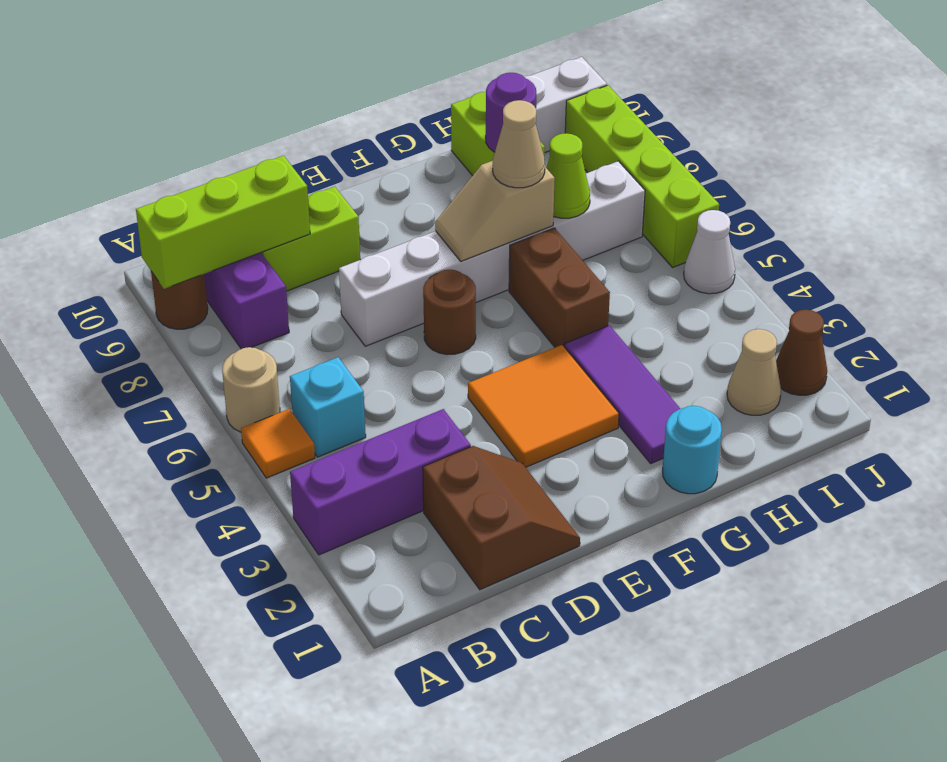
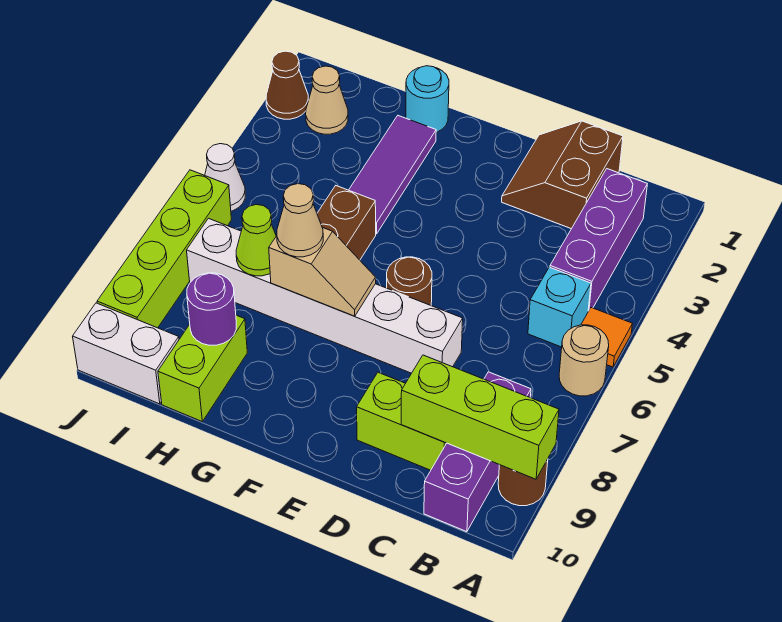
purple brick A3:C3 level 1 -> purple brick B2:B4 level 1
orange tile E3:F4 level 1 -> none

